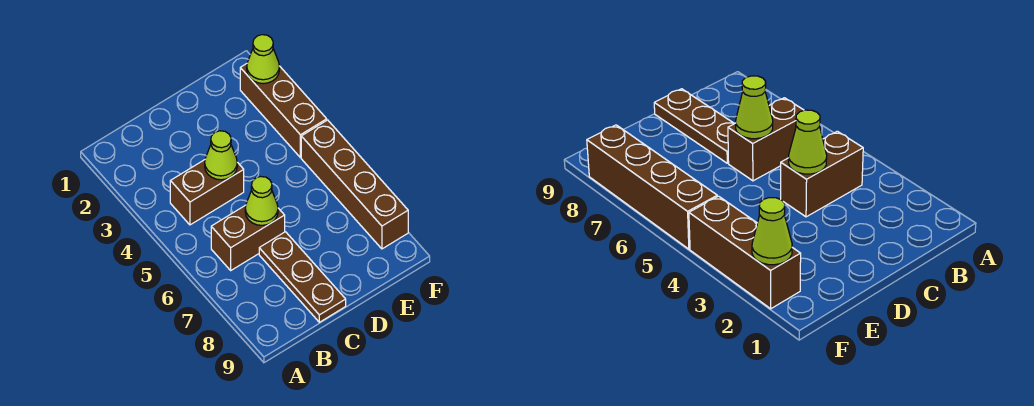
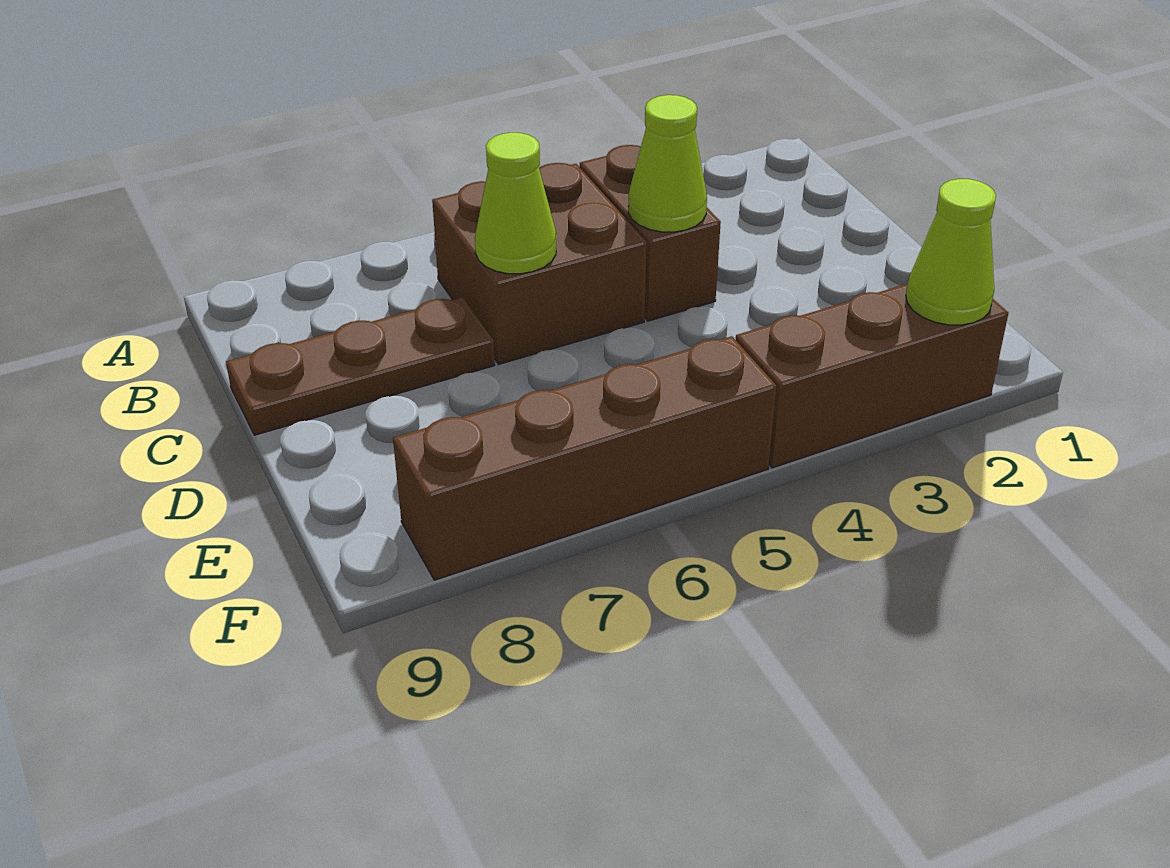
brown brick B6:C6 level 1 -> brown brick B5:C6 level 1

